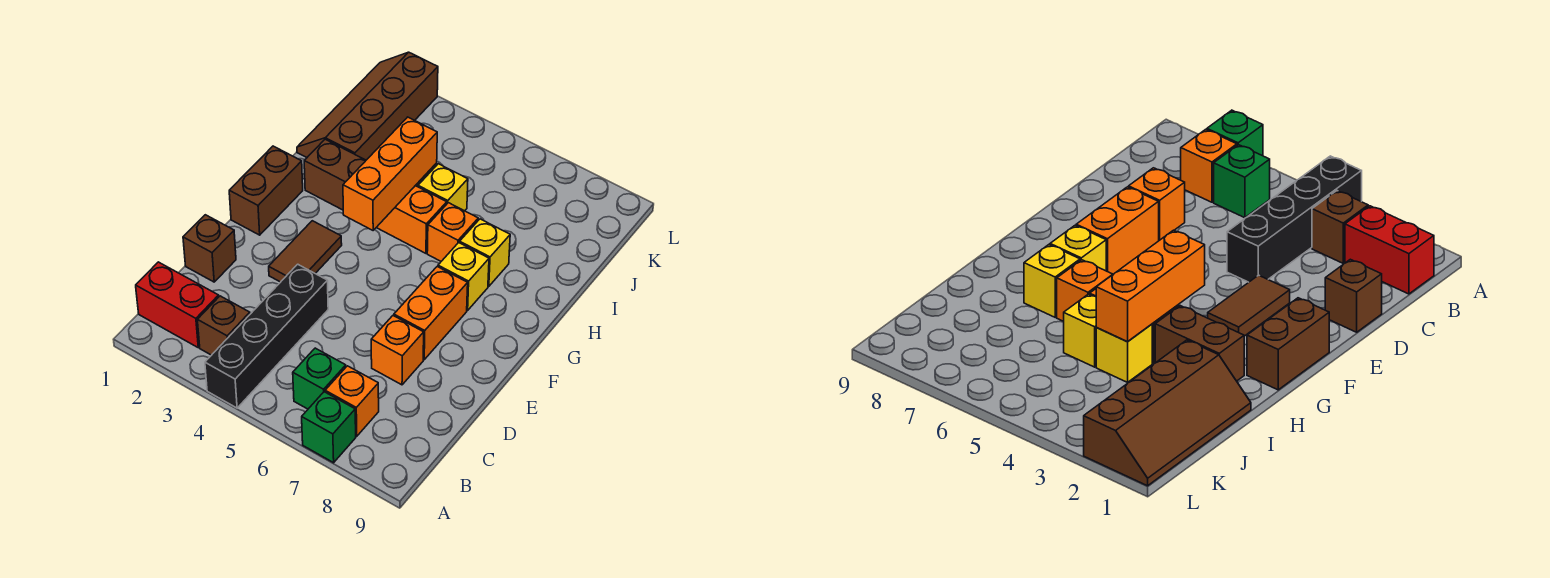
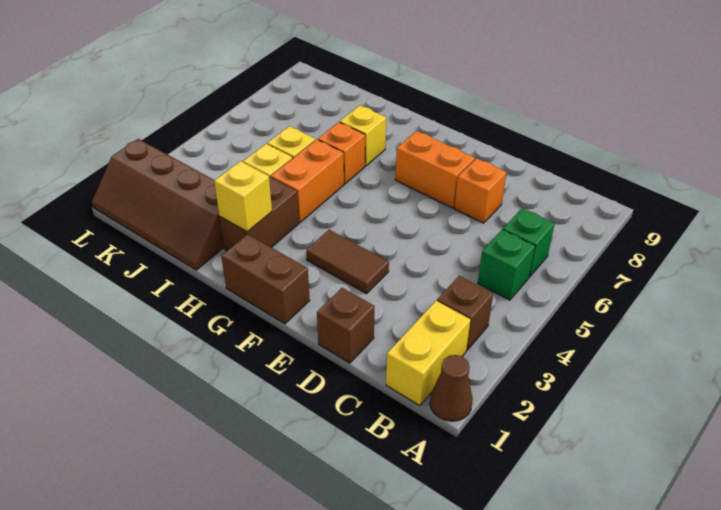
none -> brown cone A1 level 1
black brick A4:D4 level 1 -> none
green brick A7 level 1 -> green brick B5 level 1
red brick B1:B2 level 1 -> yellow brick B1:B2 level 1
orange brick B7 level 1 -> none
orange brick G4:I4 level 2 -> none
yellow brick G7 level 1 -> yellow brick H2 level 2

